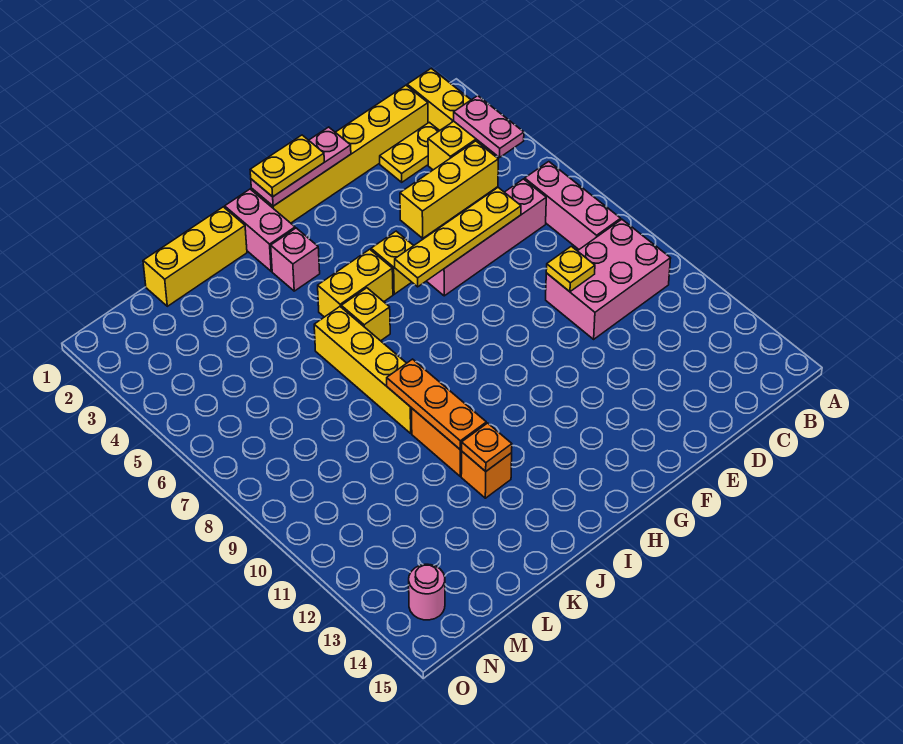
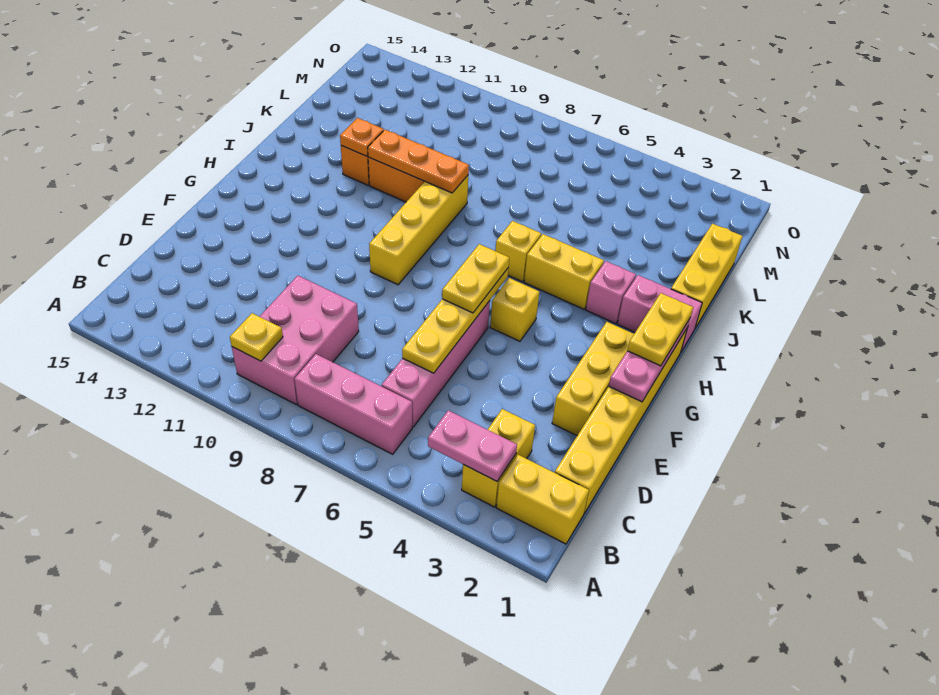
yellow plate C2:D2 level 1 -> yellow plate F6:G6 level 3
yellow brick C4:E4 level 1 -> yellow brick E2:G2 level 1
yellow plate D9 level 2 -> yellow plate B10 level 2
yellow brick H5:I5 level 1 -> yellow brick I4:I5 level 1
yellow brick J6:J9 level 1 -> yellow brick G9:J9 level 1
pink round brick N14 level 1 -> none

